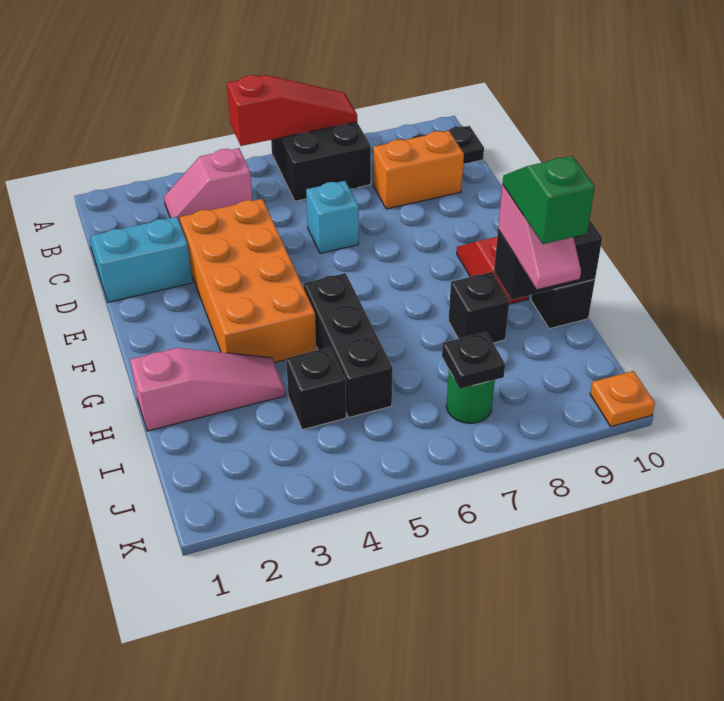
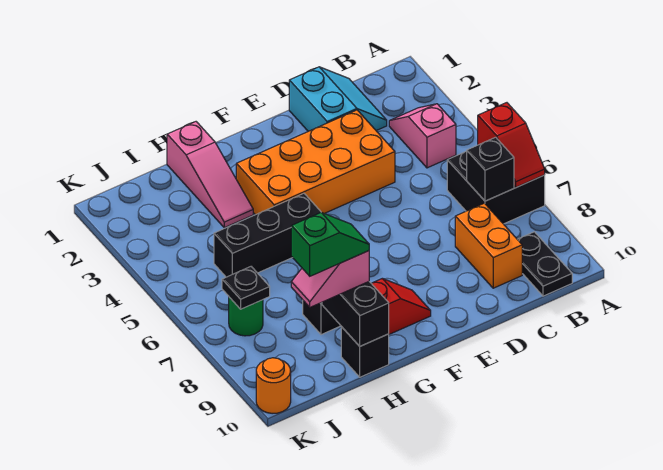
red slope A5:A7 level 2 top 5 -> red slope A6:A7 level 2 top 6
cyan brick D6 level 1 -> none
black brick I4 level 1 -> black brick B7 level 2
orange plate K10 level 1 -> orange round brick K10 level 1

